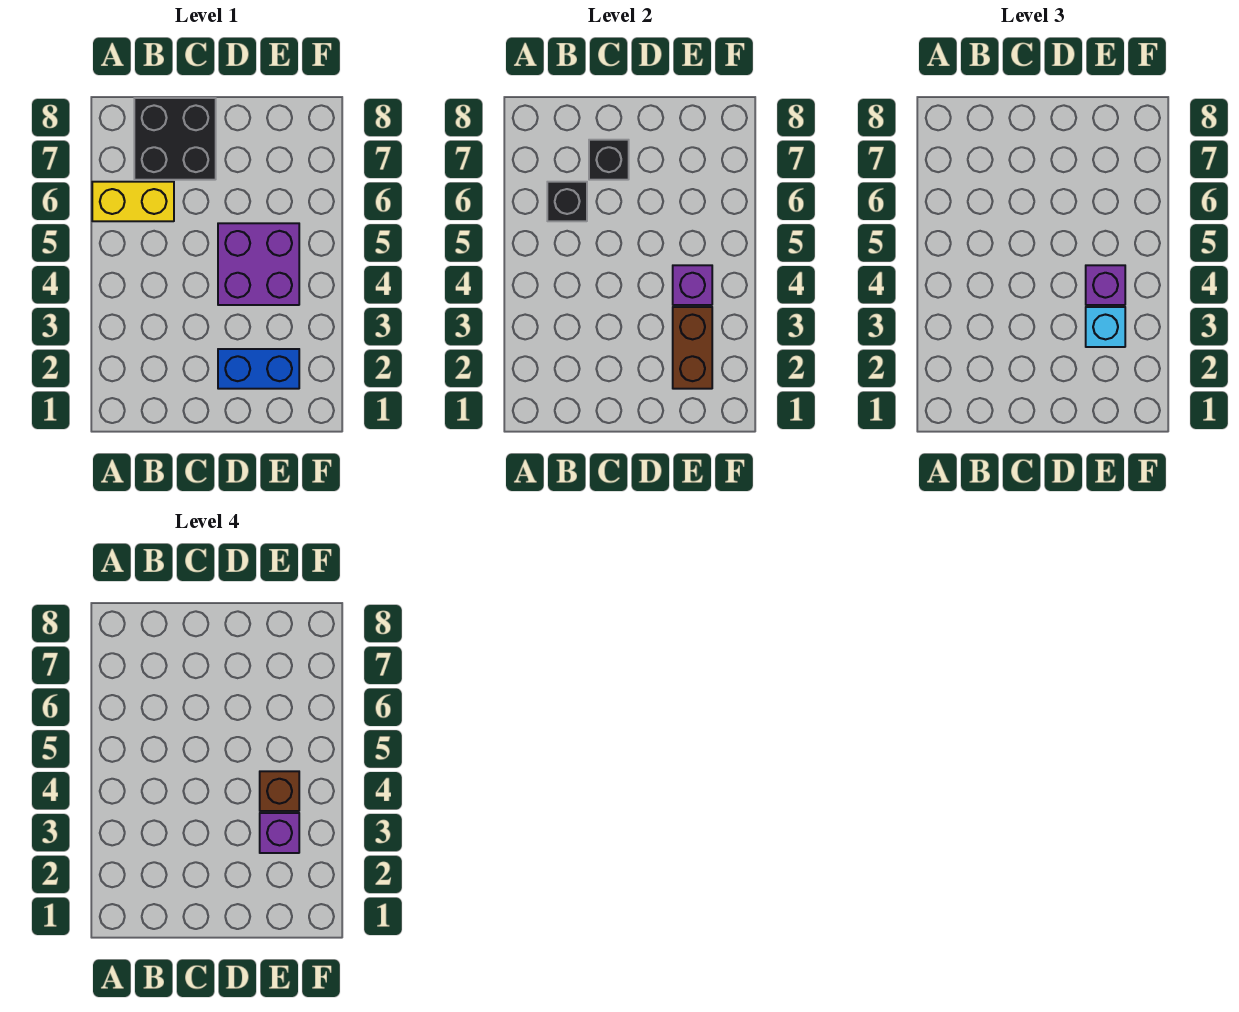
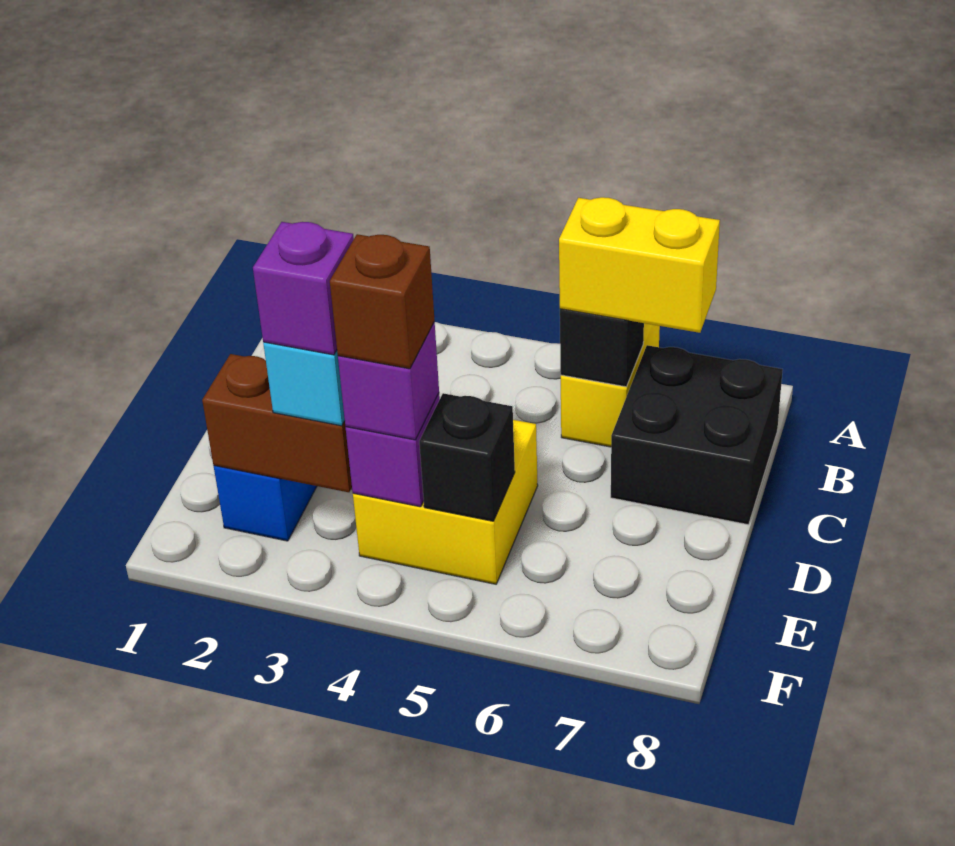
none -> yellow brick B6:B7 level 3
black brick C7 level 2 -> black brick E5 level 2
purple brick D4:E5 level 1 -> yellow brick D4:E5 level 1

